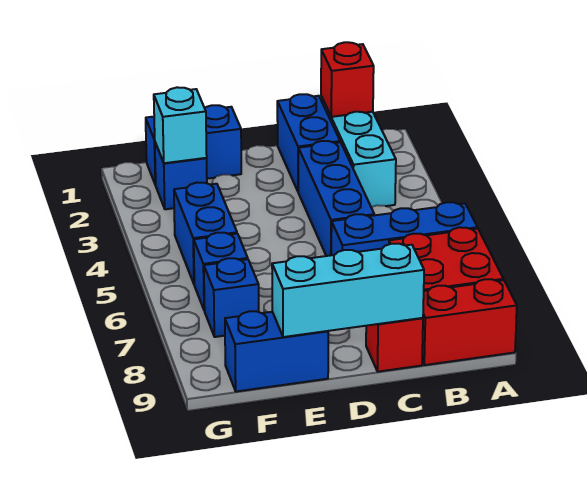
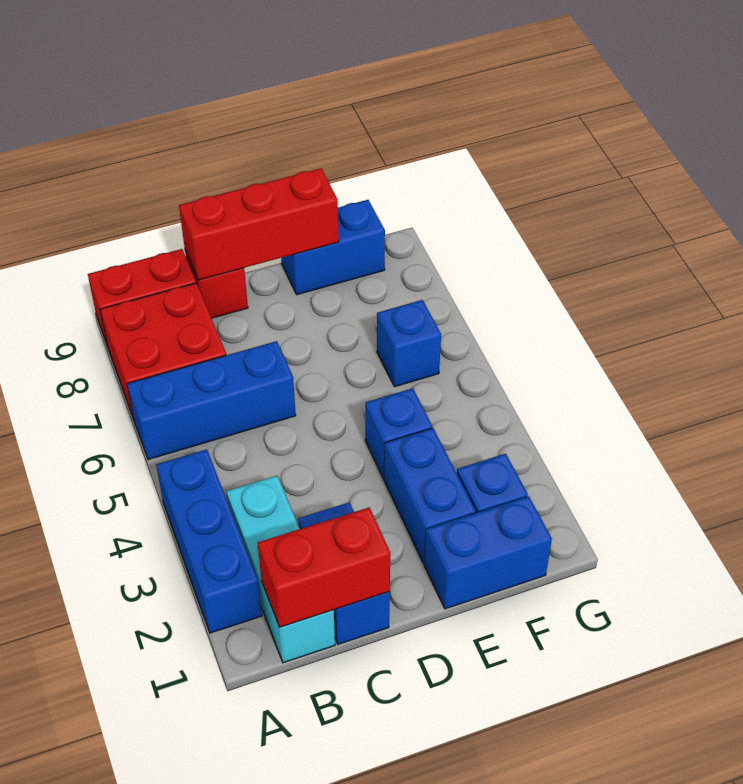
red brick B1 level 2 -> red brick B1:C1 level 2
blue brick C3:C5 level 1 -> blue brick A2:A4 level 1
cyan brick C9:E9 level 2 -> red brick C9:E9 level 2
cyan brick F2 level 2 -> none
blue brick F4:F5 level 1 -> blue brick E2:E3 level 1
blue brick F7 level 1 -> blue brick E4 level 1

